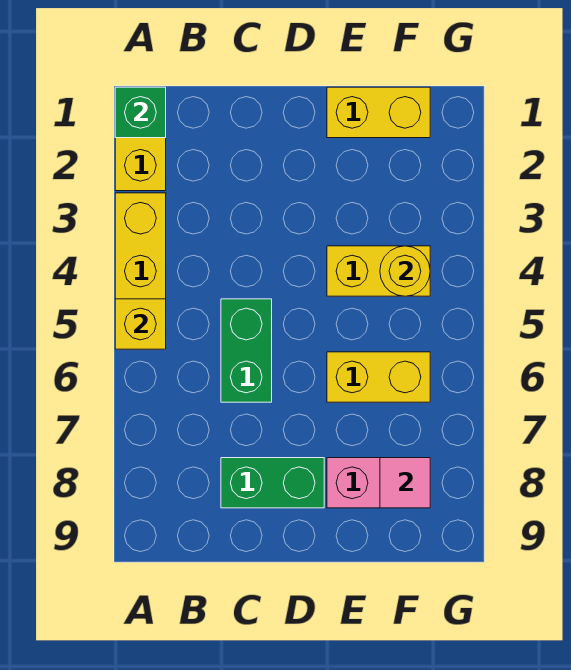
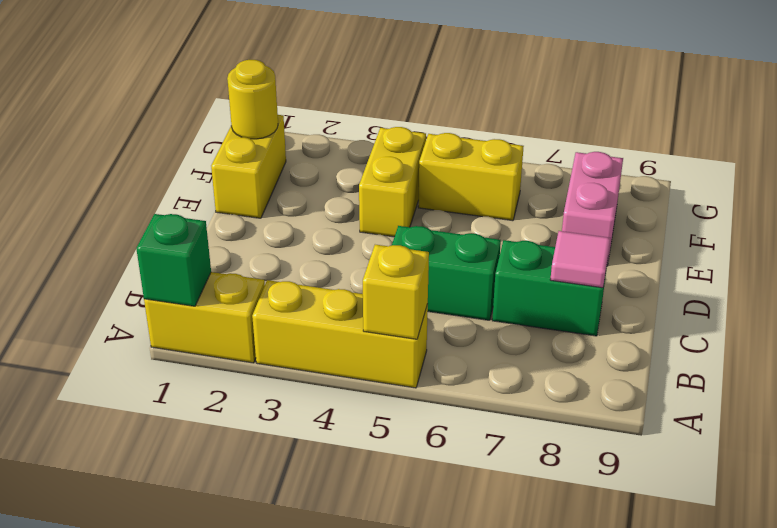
green brick C8:D8 level 1 -> green brick C7:C8 level 1
yellow brick E6:F6 level 1 -> yellow brick F5:F6 level 1
yellow round brick F4 level 2 -> yellow round brick F1 level 2
pink tile F8 level 2 -> pink tile C8 level 2

